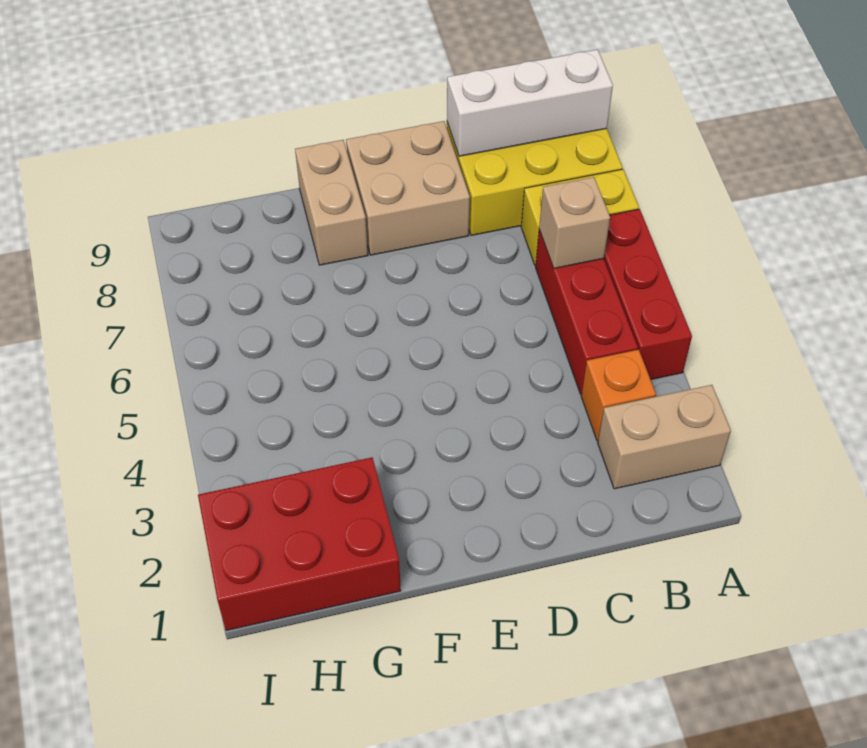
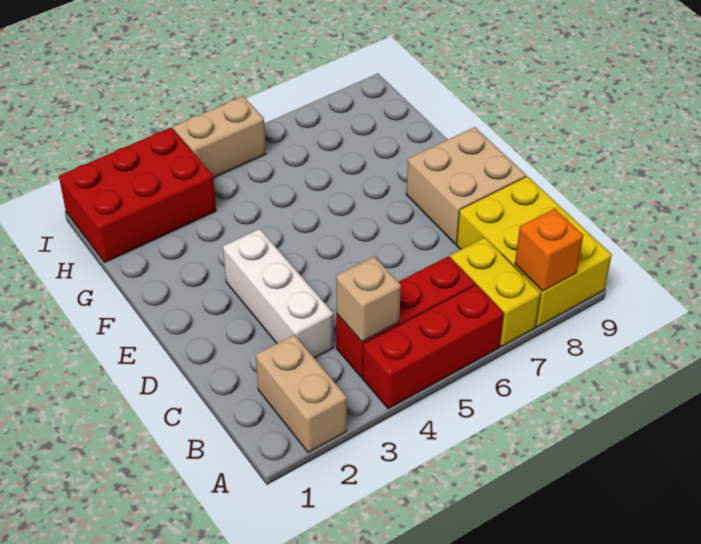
white brick A9:C9 level 2 -> white brick C3:E3 level 1
orange brick B3 level 1 -> orange brick A8 level 2
tan brick B6 level 2 -> tan brick B4 level 2
tan brick F8:F9 level 1 -> tan brick I4:I5 level 1
red brick G1:I2 level 1 -> red brick H1:I3 level 1

